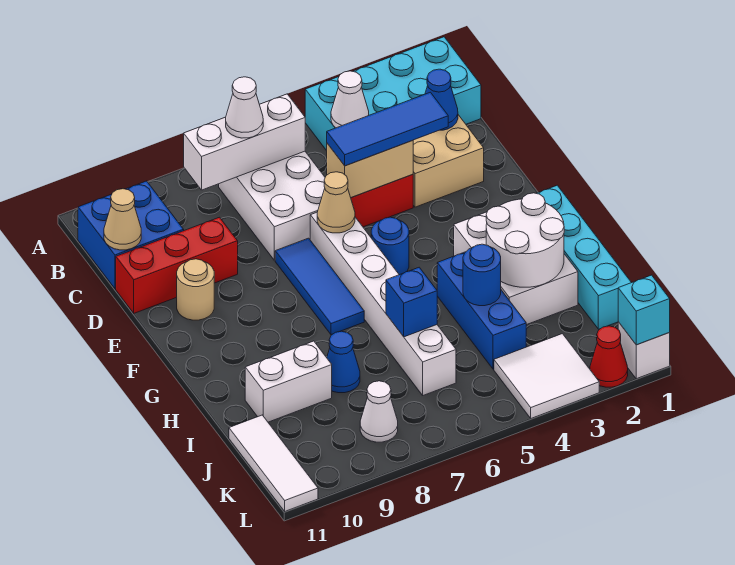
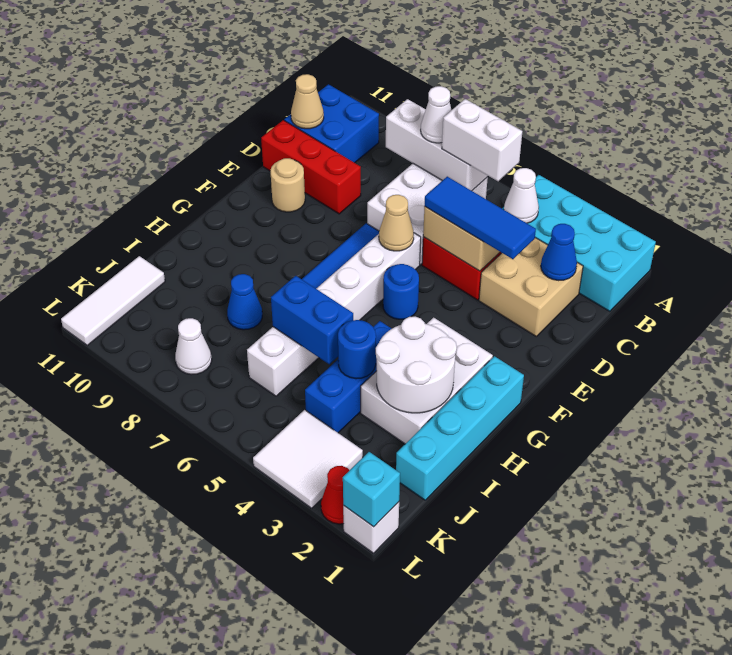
blue brick I6 level 2 -> blue brick I5:I6 level 2
white brick I9:I10 level 1 -> white brick B5:B6 level 3

